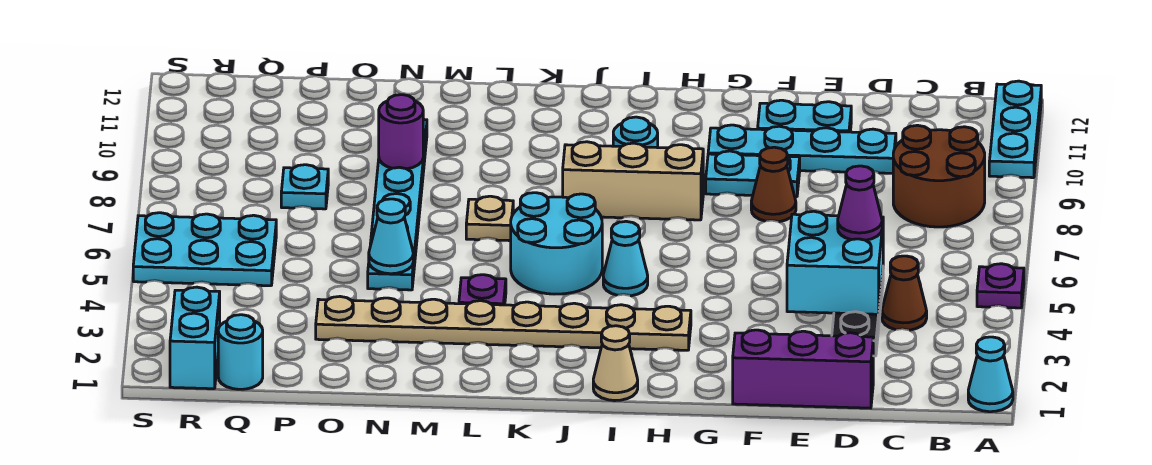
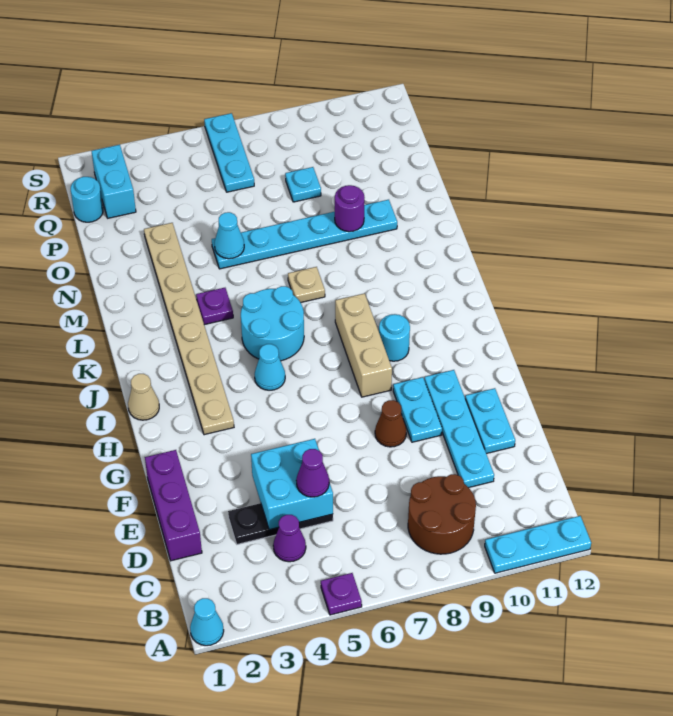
brown cone C4 level 1 -> purple cone C4 level 1
cyan plate Q5:S6 level 1 -> cyan plate Q6:S6 level 1
cyan brick R1:R2 level 1 -> cyan brick Q2:R2 level 1

